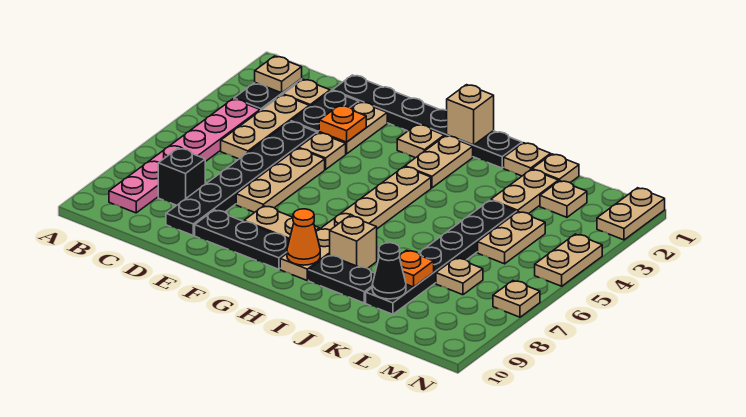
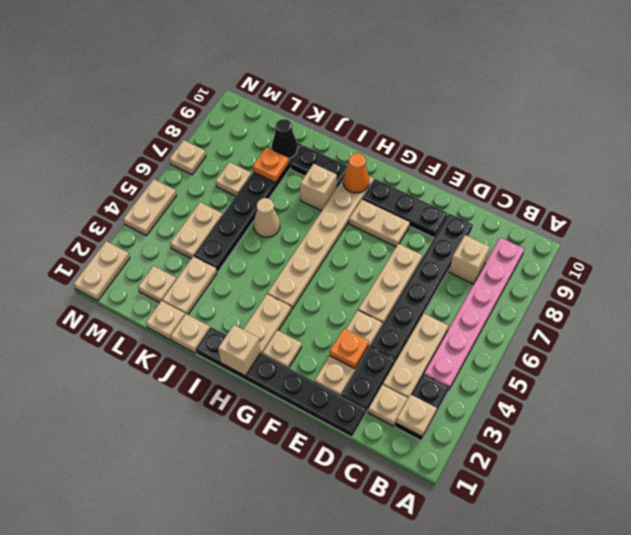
black brick C8 level 1 -> tan brick C8 level 1
none -> tan cone J6 level 1

